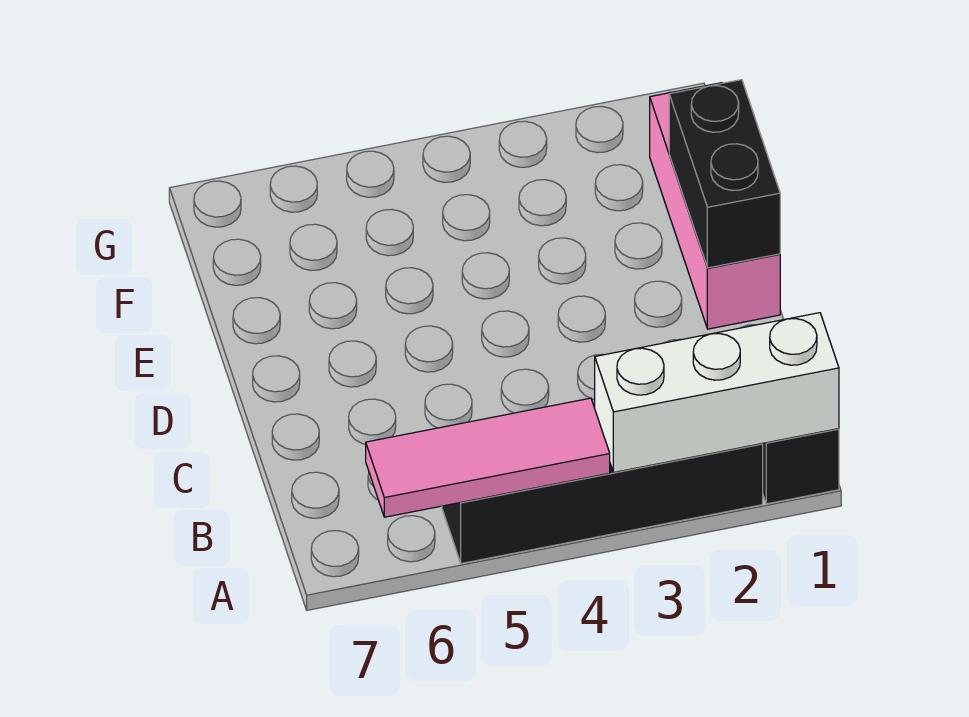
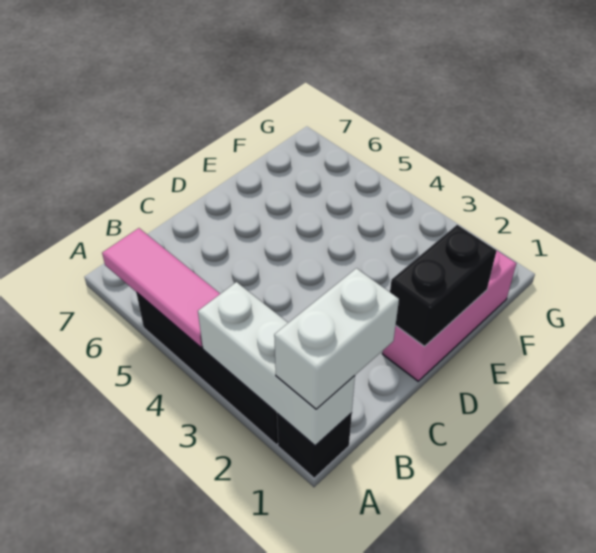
none -> white brick A1:B1 level 3

